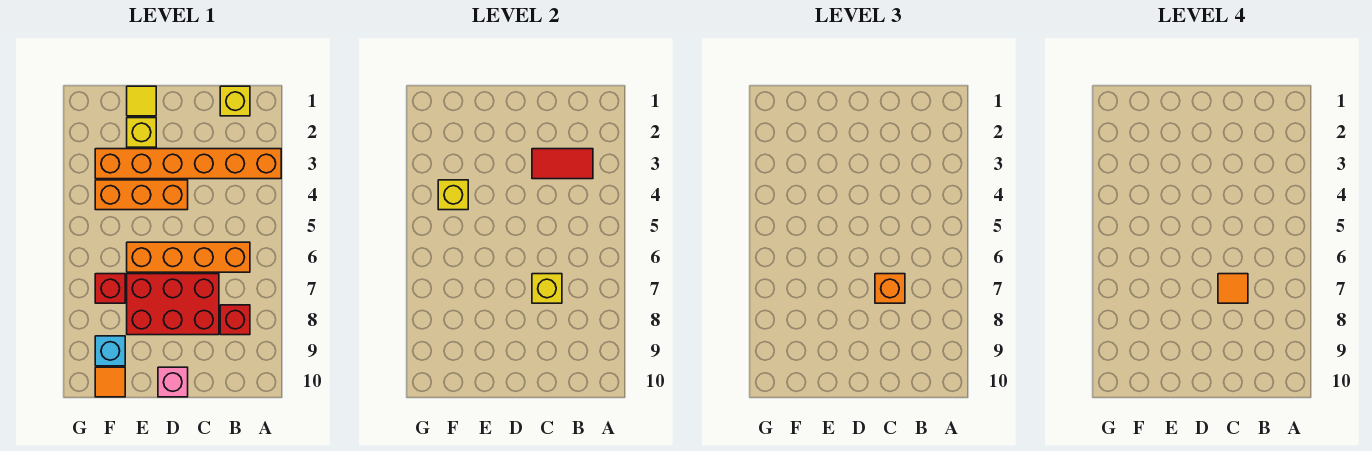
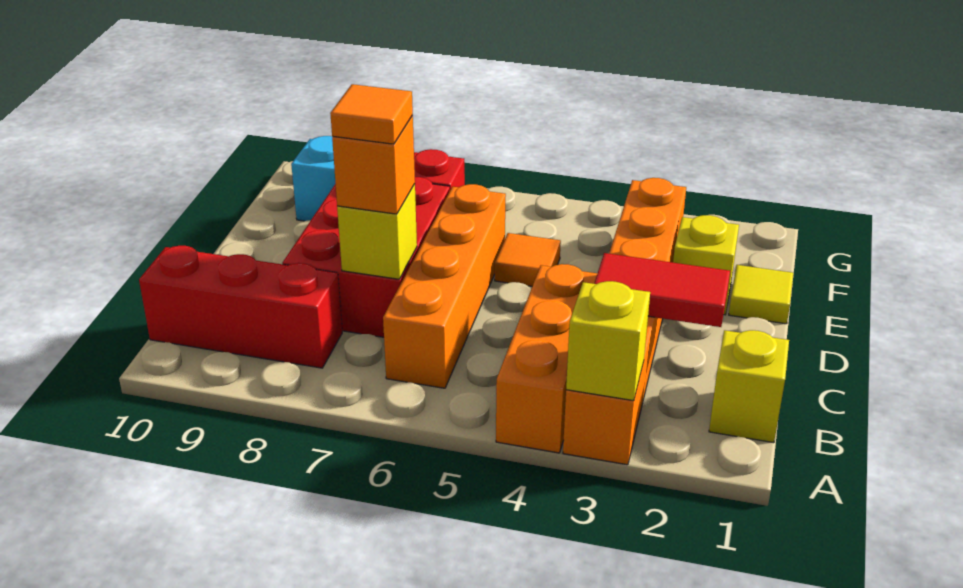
red tile B3:C3 level 2 -> red tile C2:C3 level 2
red brick B8 level 1 -> red brick B8:B10 level 1
orange brick D4:F4 level 1 -> orange brick A4:C4 level 1
pink brick D10 level 1 -> none
yellow brick F4 level 2 -> yellow brick A3 level 2
orange tile F10 level 1 -> orange tile E5 level 1

